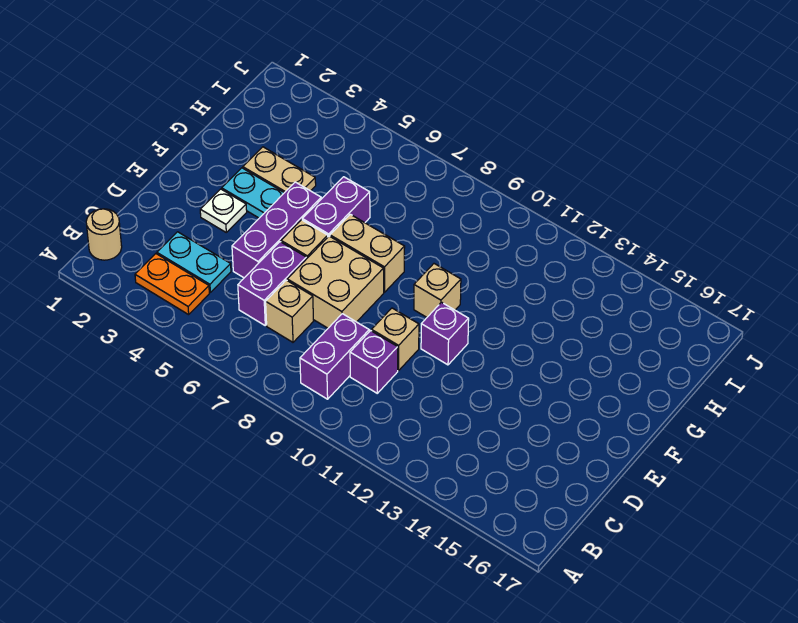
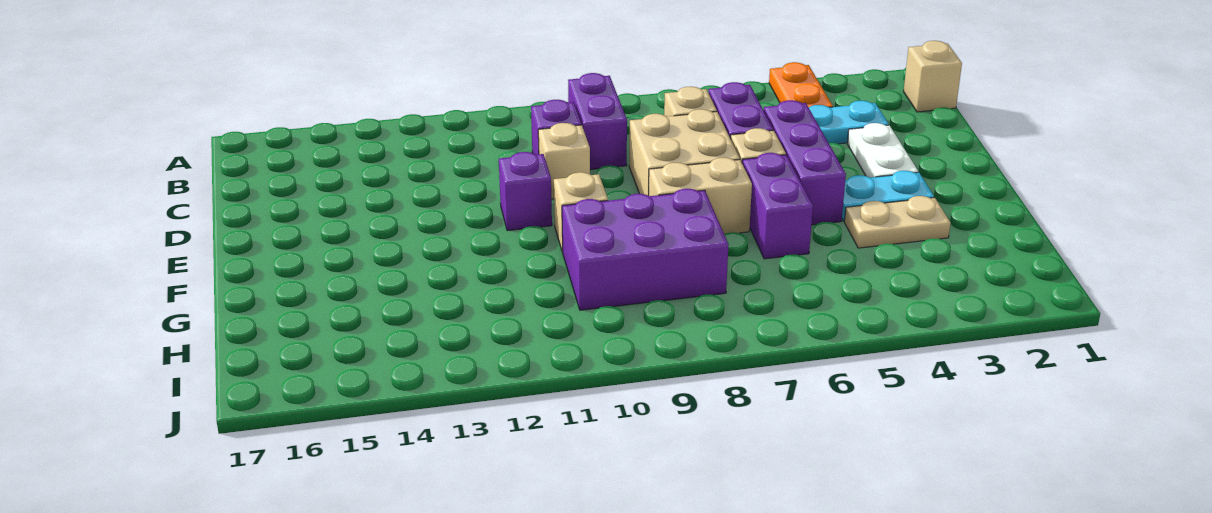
tan round brick B1 level 1 -> tan brick B1 level 1
orange plate B3:B4 level 1 -> orange plate A4:B4 level 1
white plate E3 level 1 -> white plate D3:E3 level 1
none -> purple brick G8:H10 level 1

